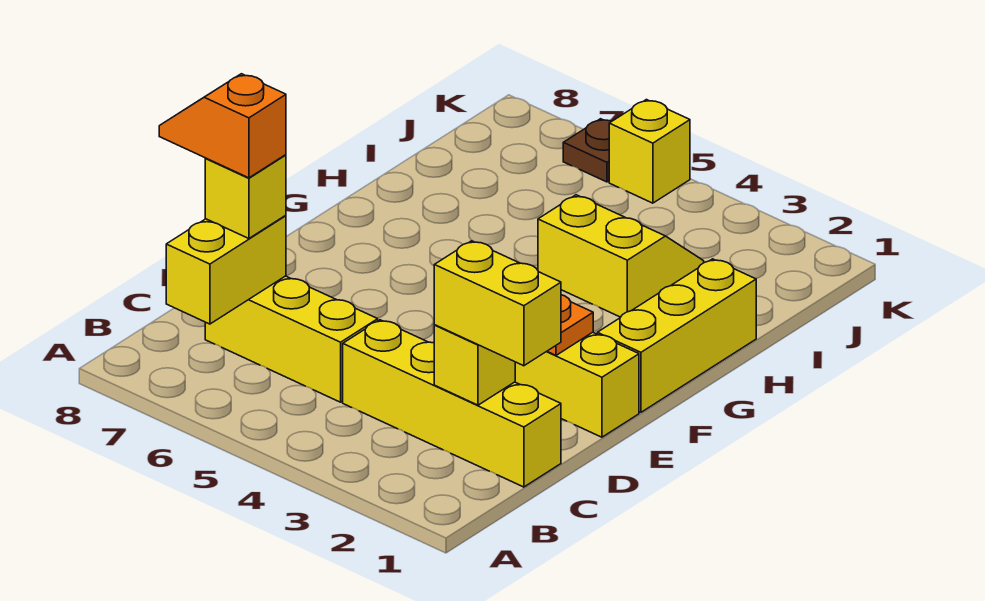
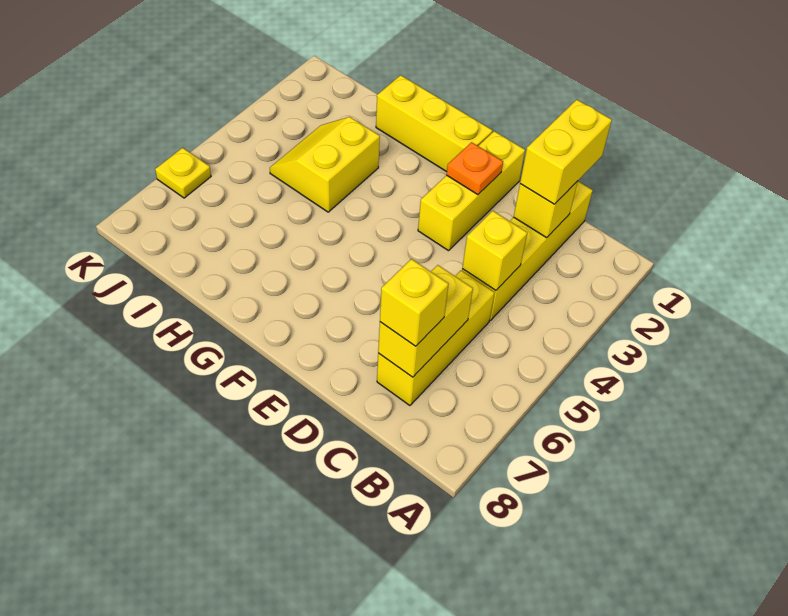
yellow brick B7:C7 level 2 -> yellow brick C6:C7 level 2
orange slope C7:C8 level 4 top 7 -> none
yellow brick K5 level 1 -> yellow brick C4 level 2
brown plate K6 level 1 -> yellow plate K6 level 1

